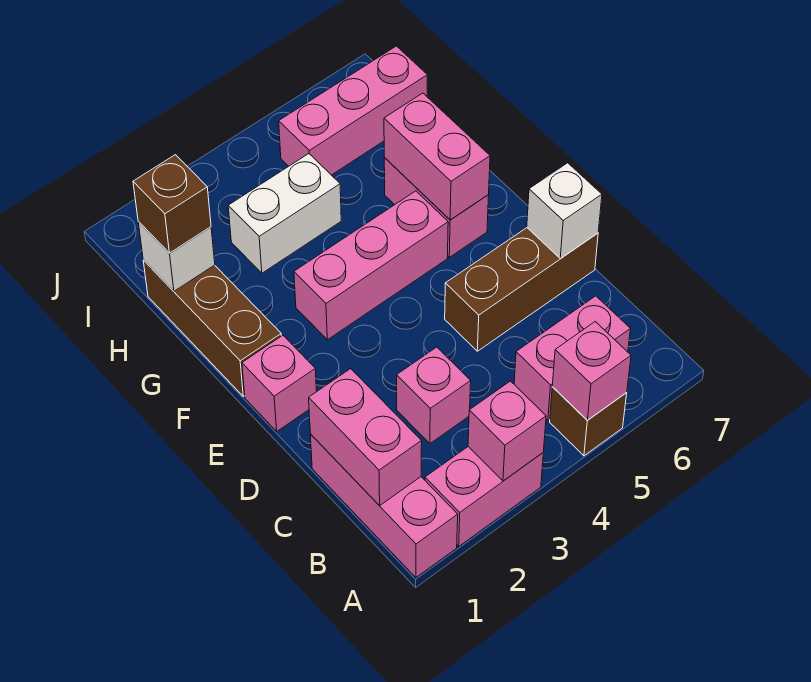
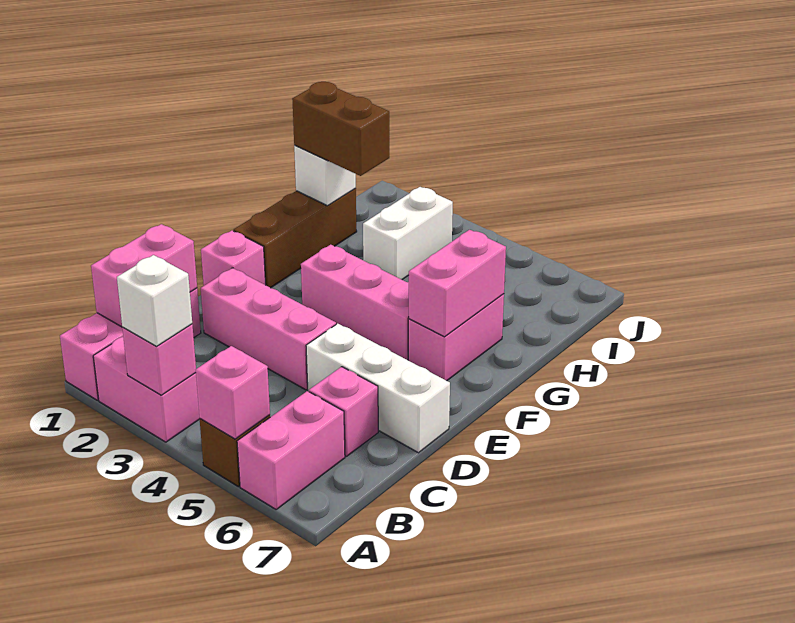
pink brick B5:B6 level 1 -> pink brick A6:B6 level 1
pink brick C3 level 1 -> pink brick C6 level 1
brown brick D5:D7 level 1 -> white brick D5:D7 level 1
white brick D7 level 2 -> white brick A3 level 3
brown brick H1 level 3 -> brown brick H1:H2 level 3
white brick H3:H4 level 1 -> white brick H3:I3 level 1
pink brick I5:I7 level 1 -> pink brick D2:D4 level 1

